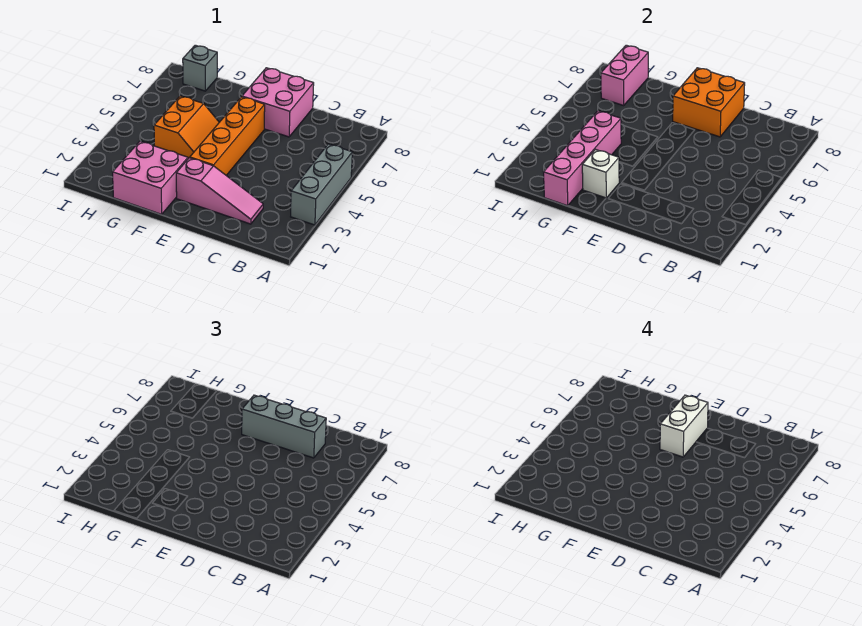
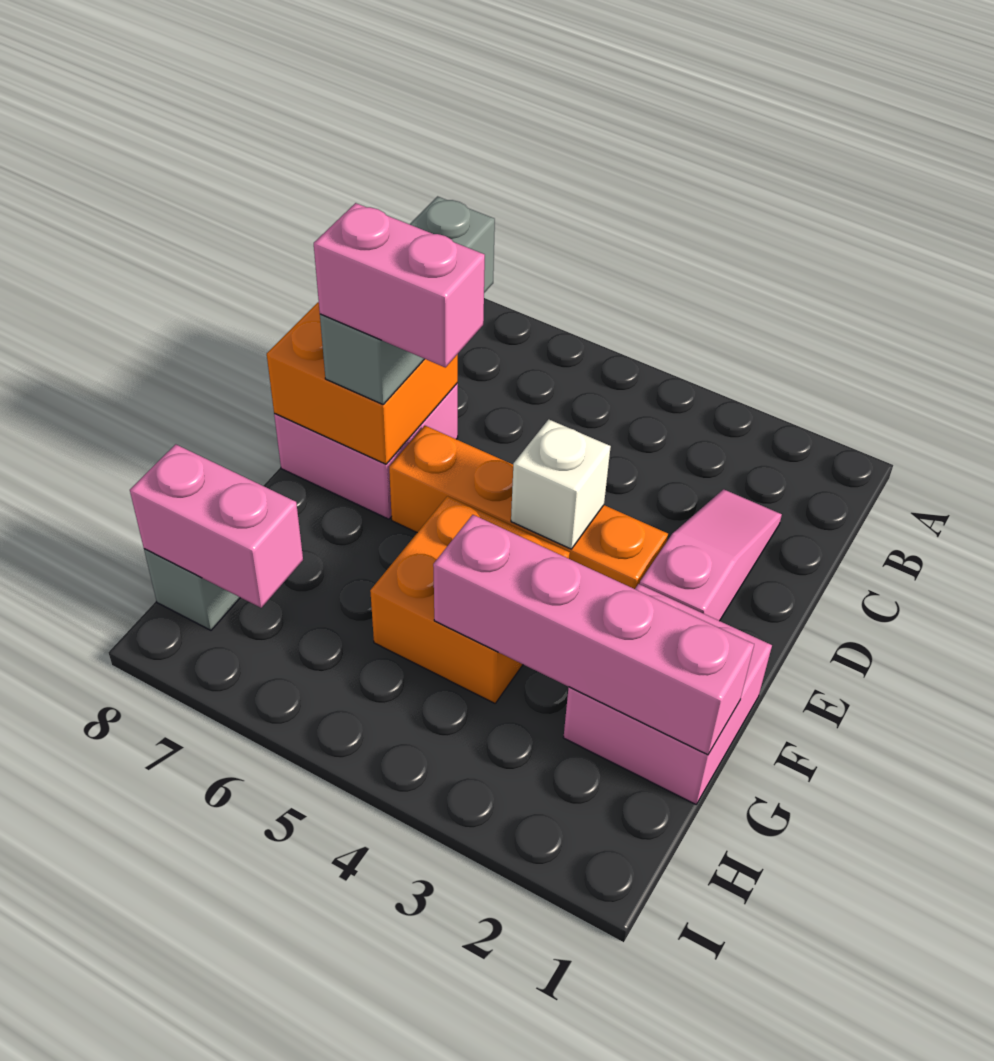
grey brick A3:A5 level 1 -> none
white brick E6:E7 level 4 -> pink brick E6:E7 level 4
white brick F2 level 2 -> white brick E4 level 2
orange slope F4:G5 level 1 top G -> orange brick F4:G5 level 1

